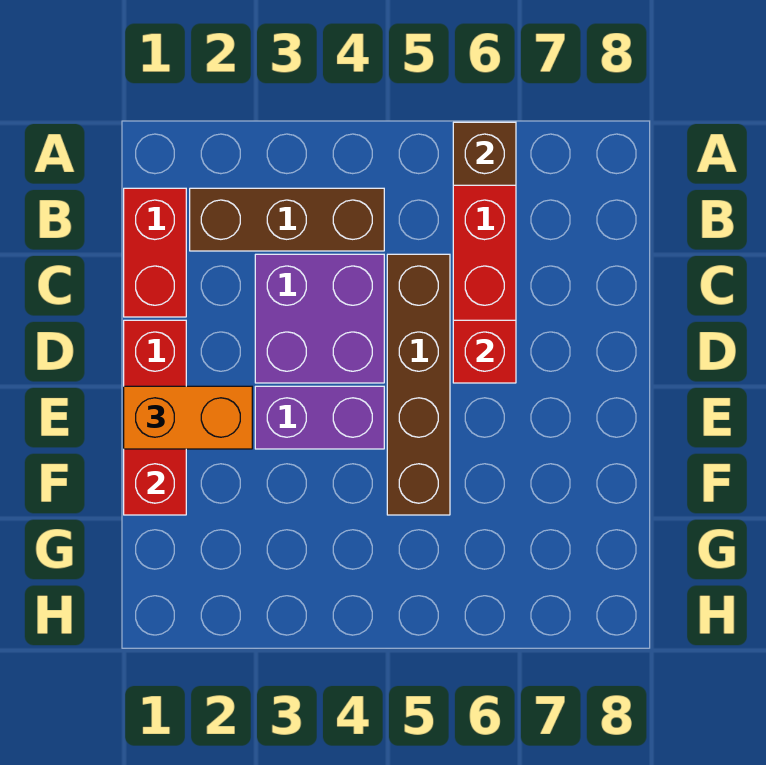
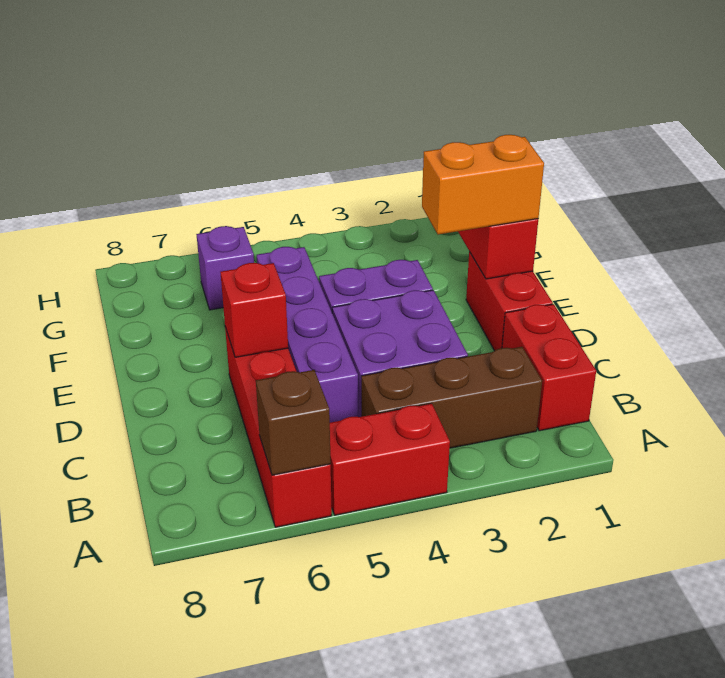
none -> red brick A4:A5 level 1
brown brick C5:F5 level 1 -> purple brick C5:F5 level 1
none -> purple brick G6 level 1

